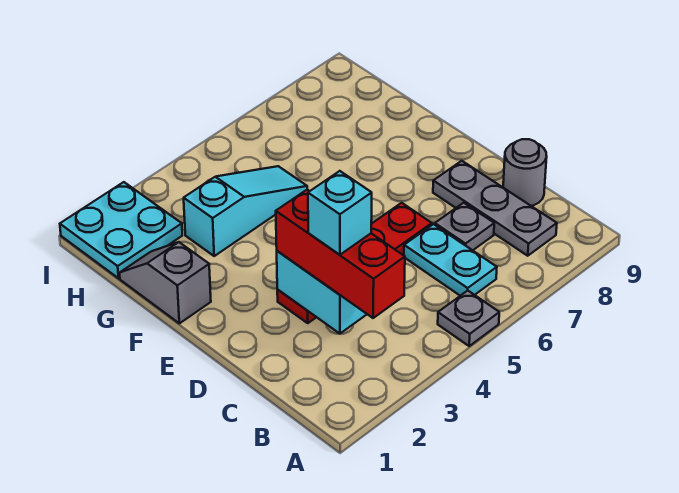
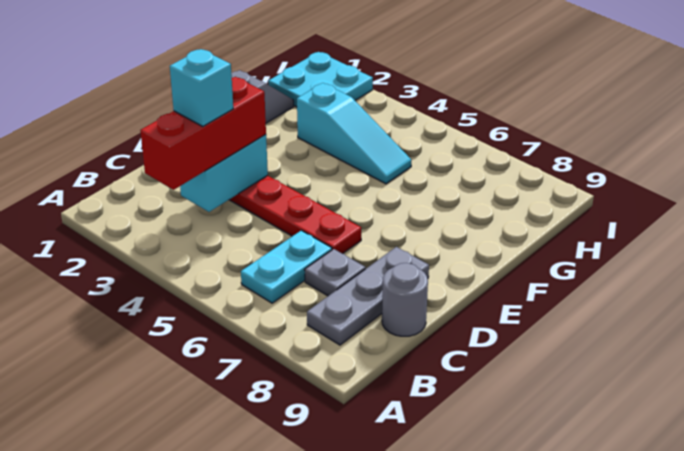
grey plate A5 level 1 -> none

